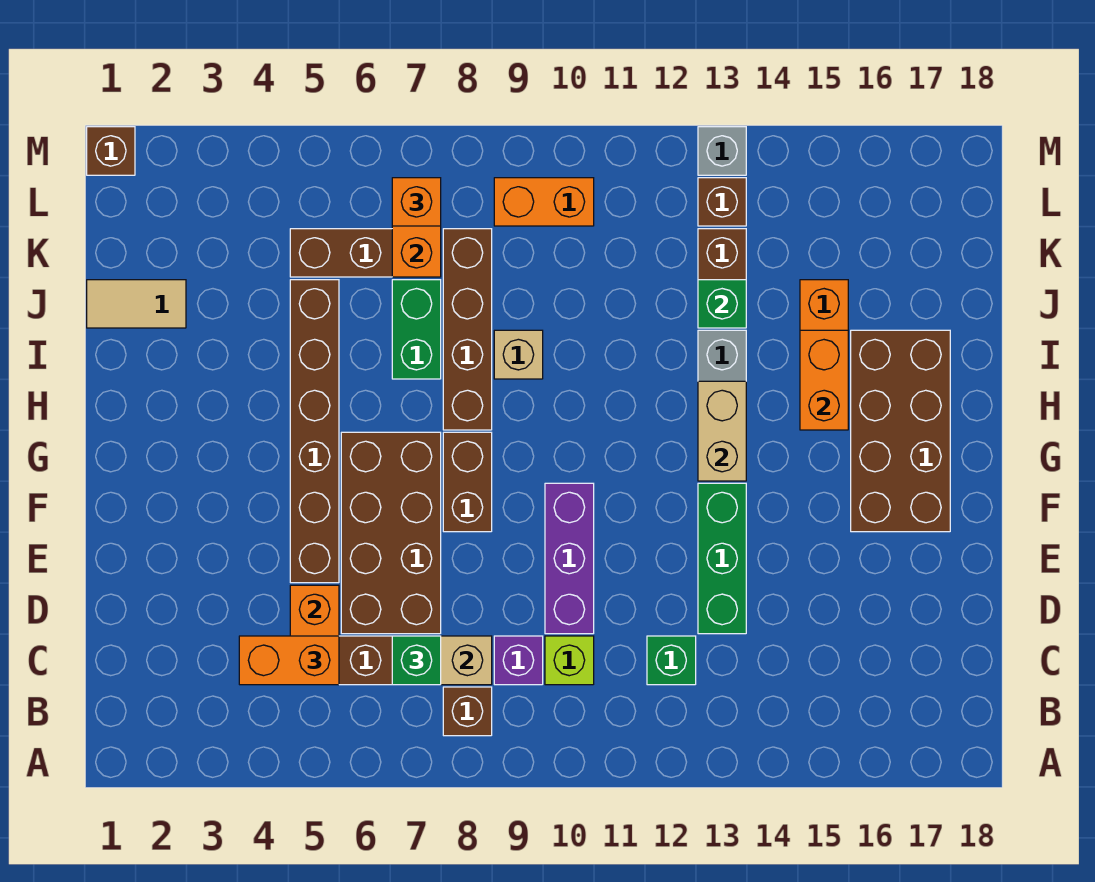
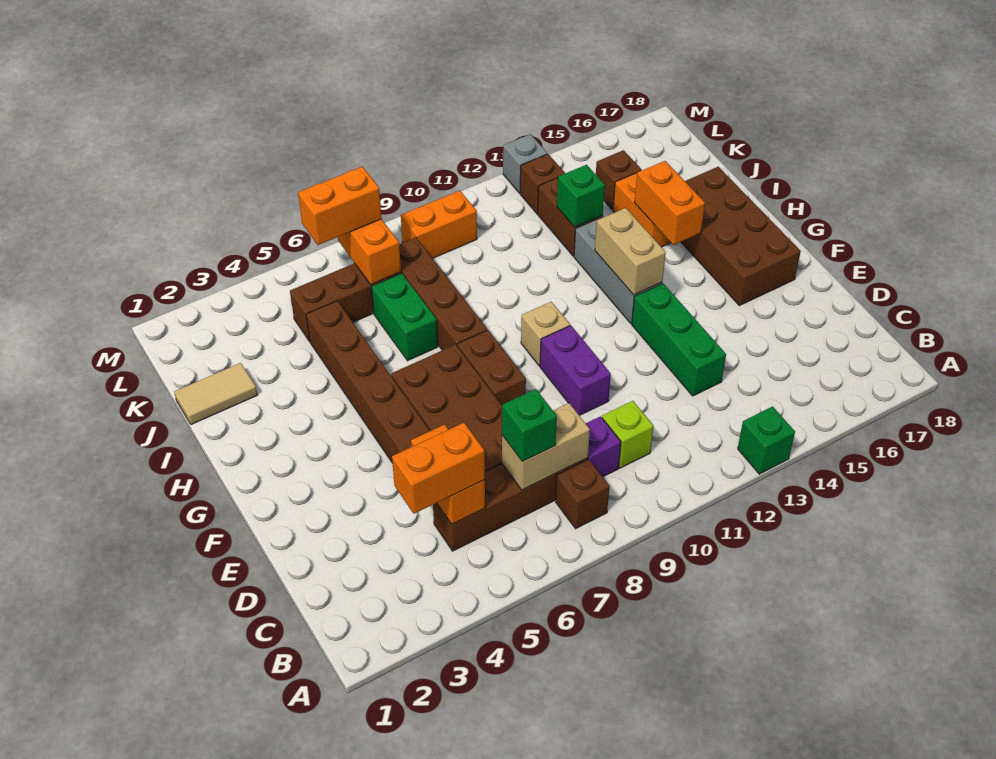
green brick C12 level 1 -> green brick A13 level 1
purple brick D10:F10 level 1 -> purple brick E10:F10 level 1
tan brick I9 level 1 -> tan brick G10 level 1
orange brick L7 level 3 -> orange brick L6:L7 level 3
brown brick M1 level 1 -> brown brick K15 level 1

